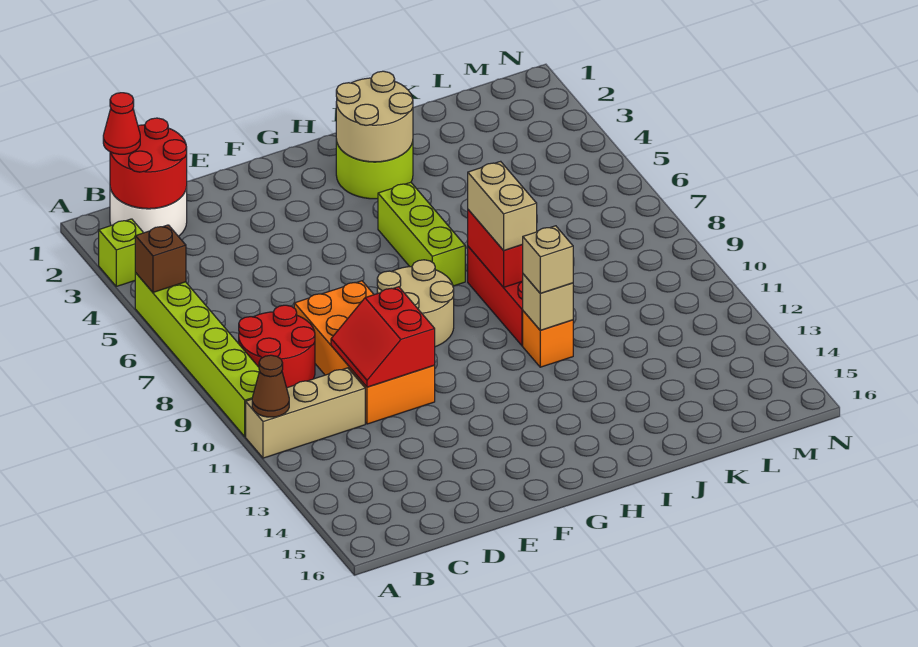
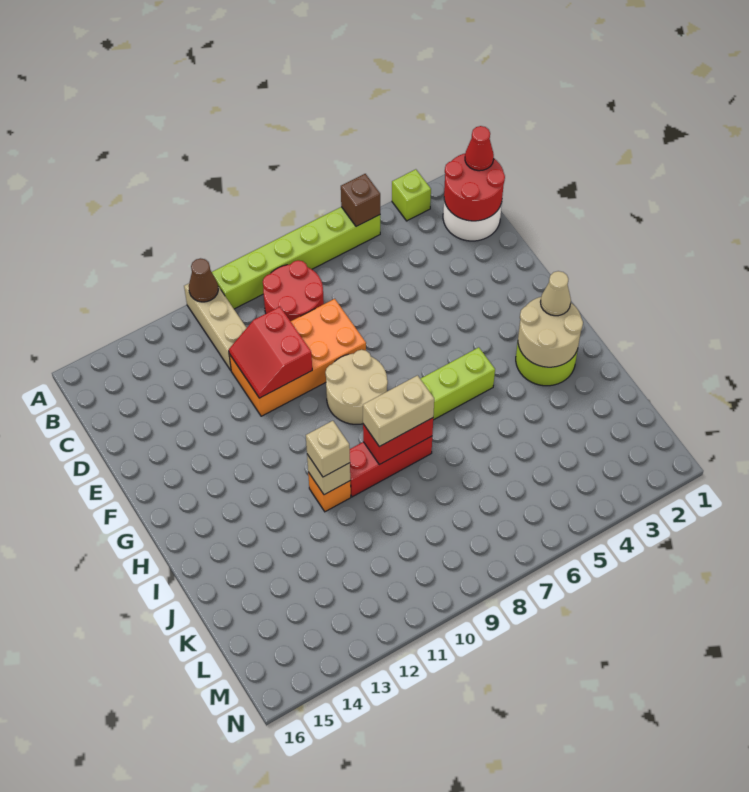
red slope D10:E11 level 2 top E -> red slope D10:E11 level 2 top 10
none -> tan cone H2 level 3

